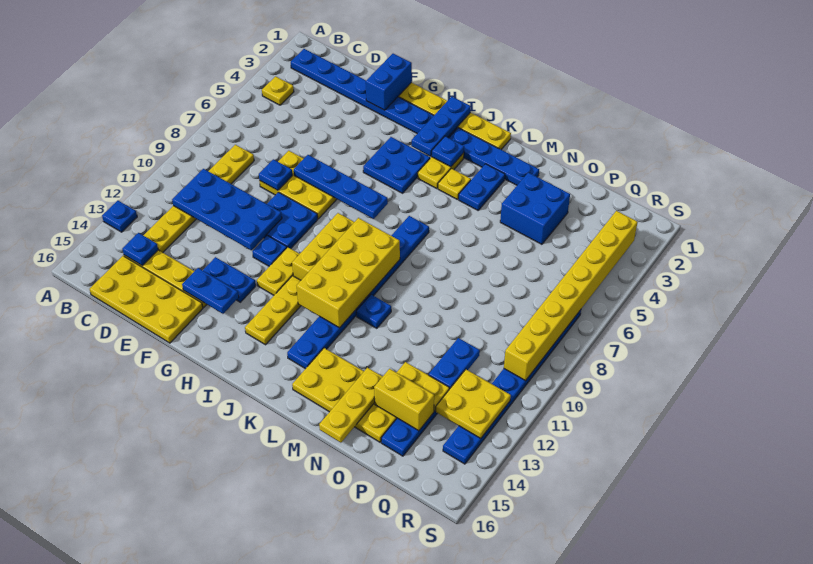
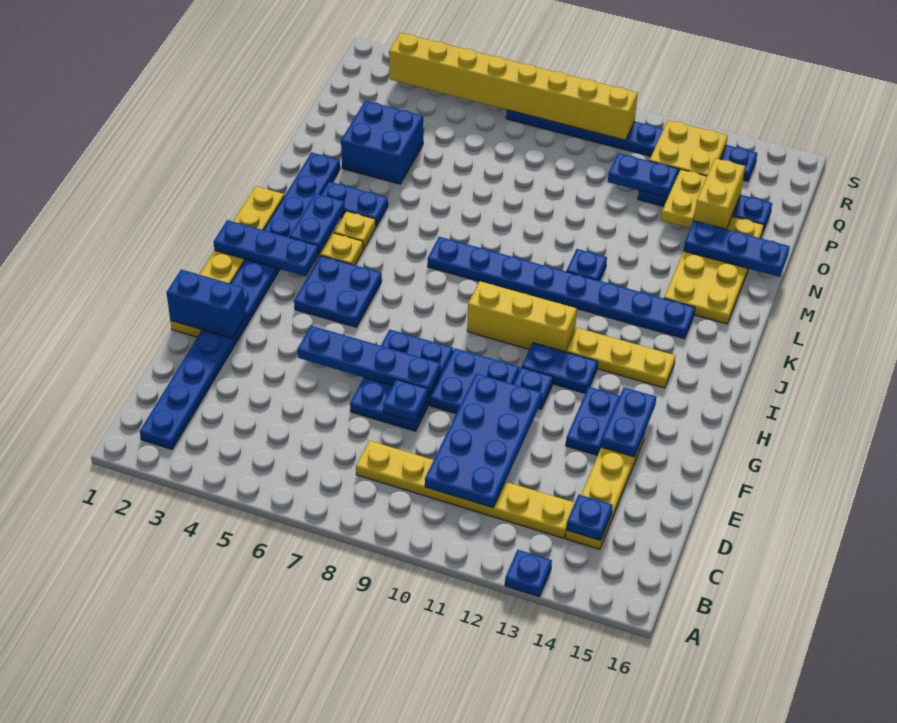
yellow plate B4 level 1 -> none
yellow plate C15:F16 level 1 -> none
yellow plate E7:G8 level 1 -> blue plate E7:G8 level 1
blue plate F7:I7 level 2 -> blue plate F5:F8 level 2
yellow plate H11:H12 level 1 -> blue plate H11:H12 level 1
blue plate J3 level 2 -> blue plate J3:K3 level 2
yellow brick J9:K12 level 2 -> none
yellow plate N14:N16 level 2 -> blue plate N14:N16 level 2

